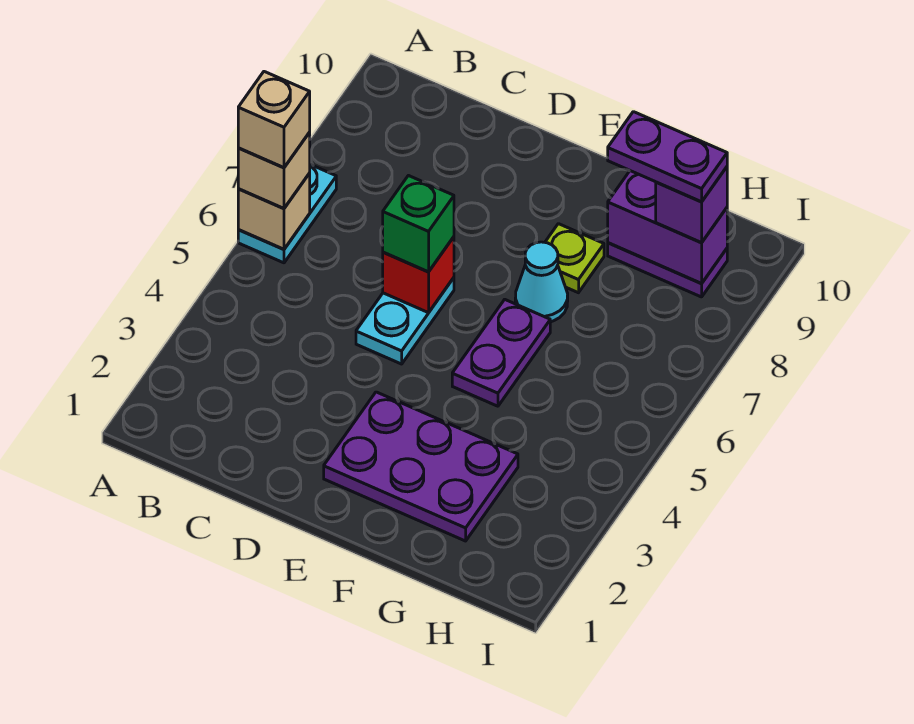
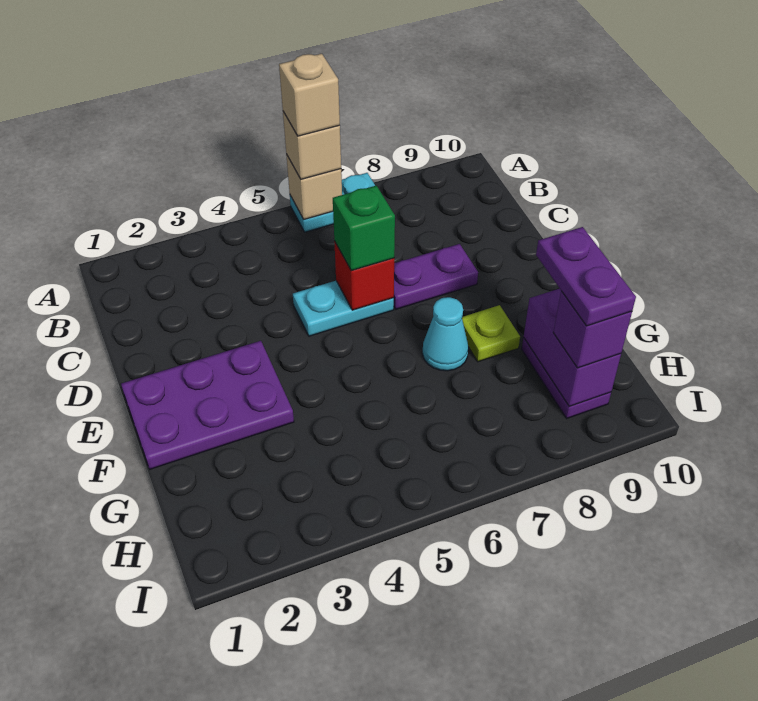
purple plate E2:G3 level 1 -> purple plate E1:F3 level 1
purple plate F5:F6 level 1 -> purple plate D7:D8 level 1

